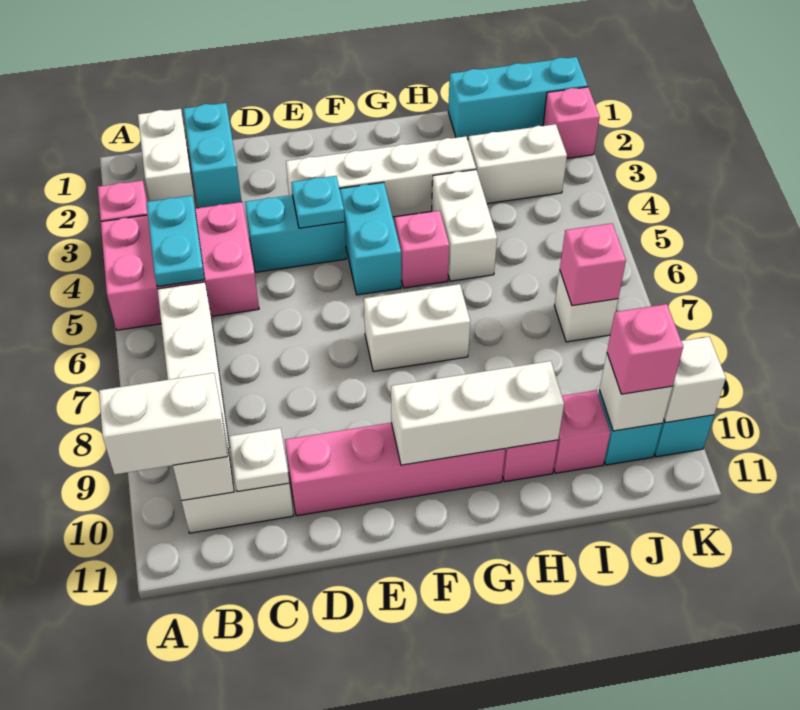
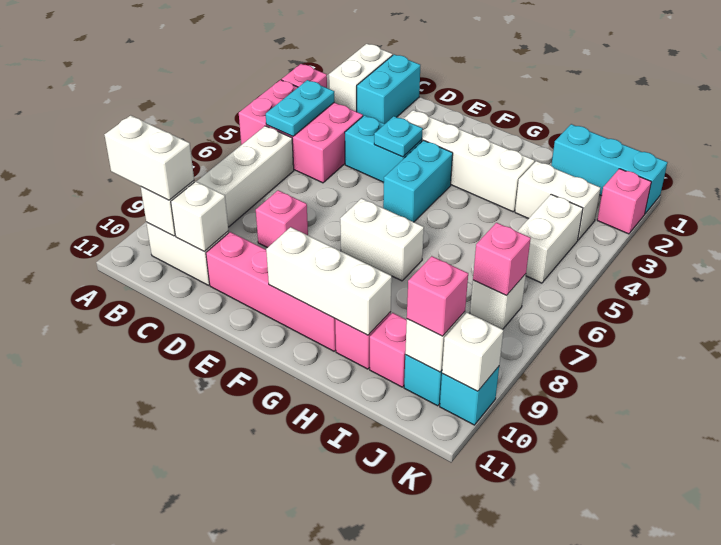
white plate C10 level 2 -> white brick C10 level 2
pink brick G5 level 1 -> pink brick D8 level 1
white brick H4:H5 level 1 -> white brick J4:J5 level 1

